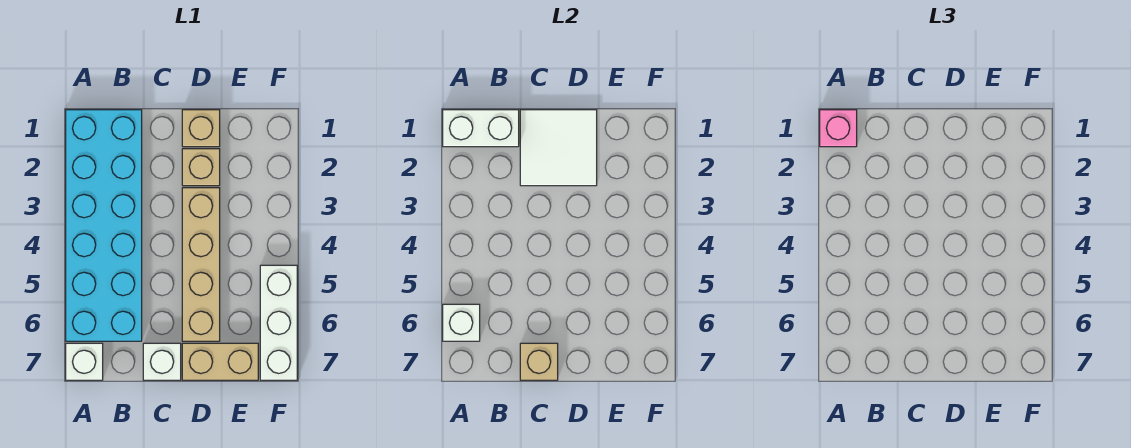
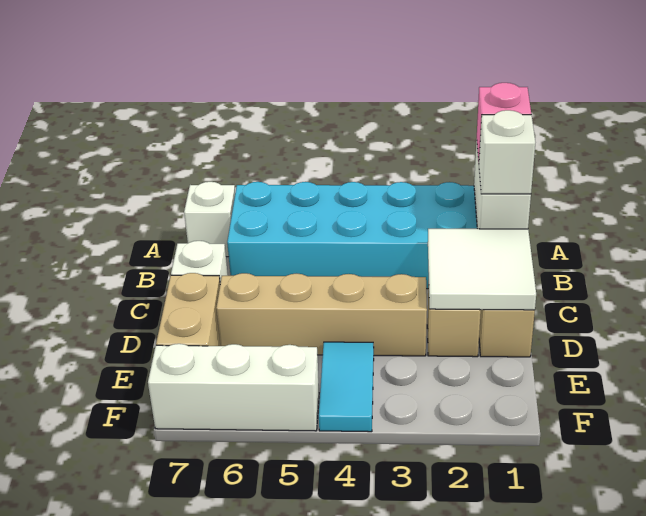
white brick A6 level 2 -> white brick B1 level 3
tan brick C7 level 2 -> none
none -> cyan tile E4:F4 level 1

